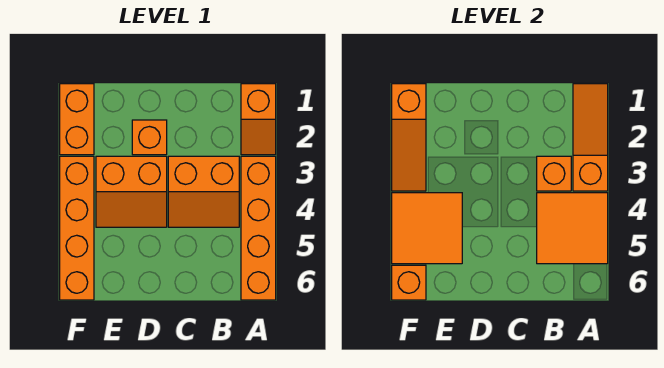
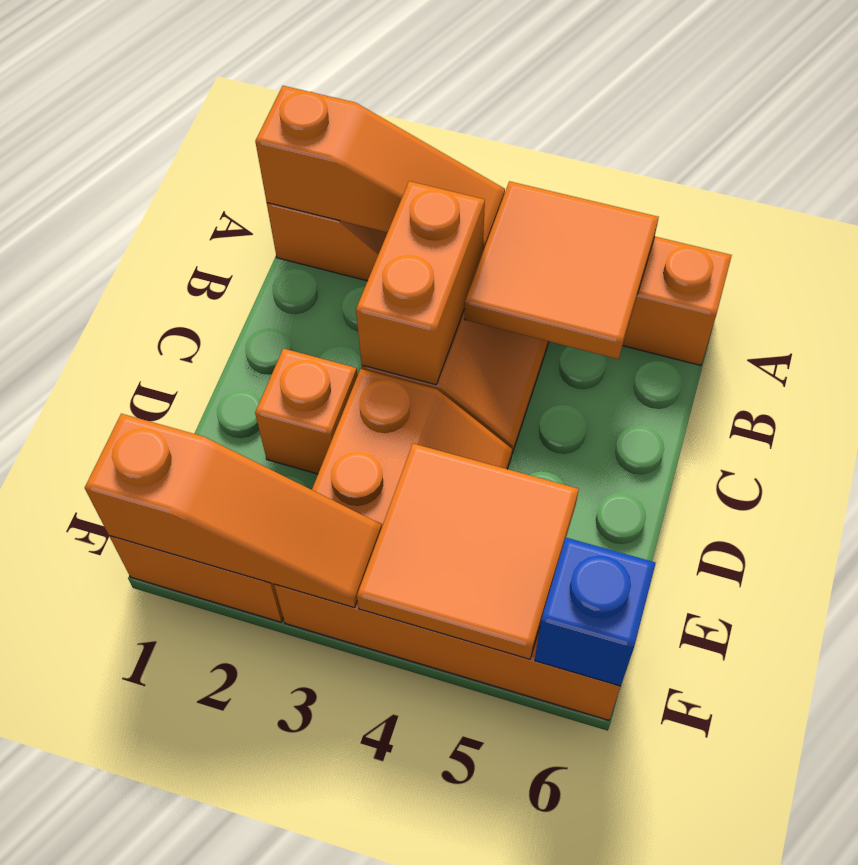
orange slope A1:A3 level 2 top 3 -> orange slope A1:A3 level 2 top 1
orange brick B3 level 2 -> orange brick B3:C3 level 2
orange brick F6 level 2 -> blue brick F6 level 2

